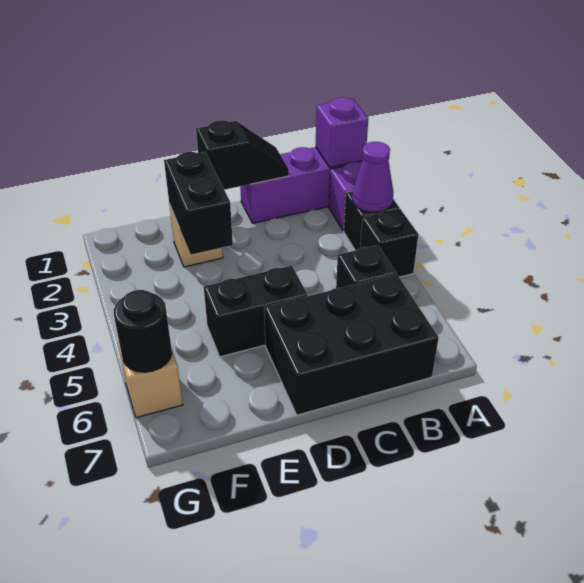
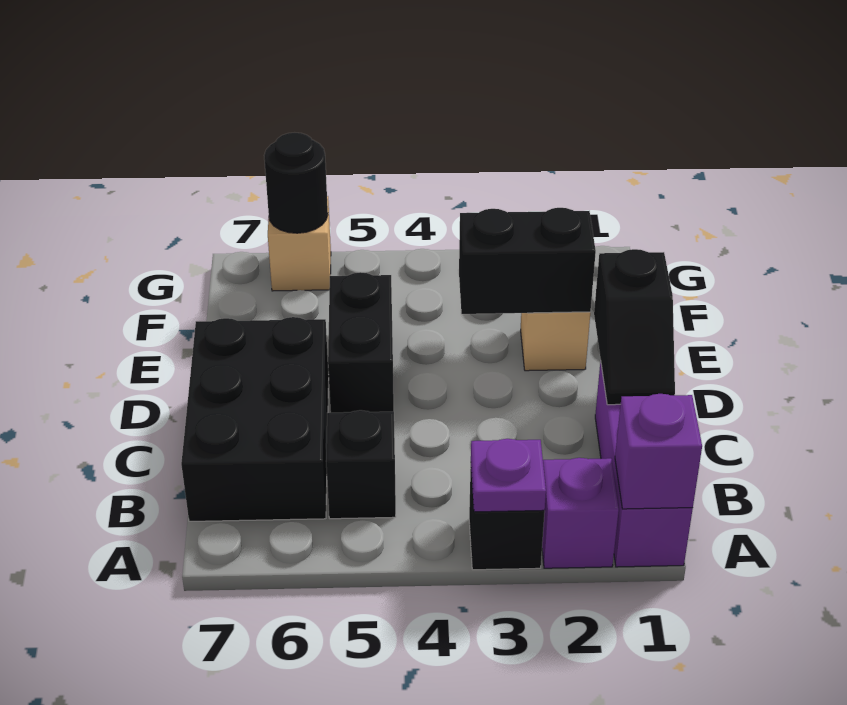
purple cone A3 level 2 -> purple plate A3 level 2
black brick A4 level 1 -> none

